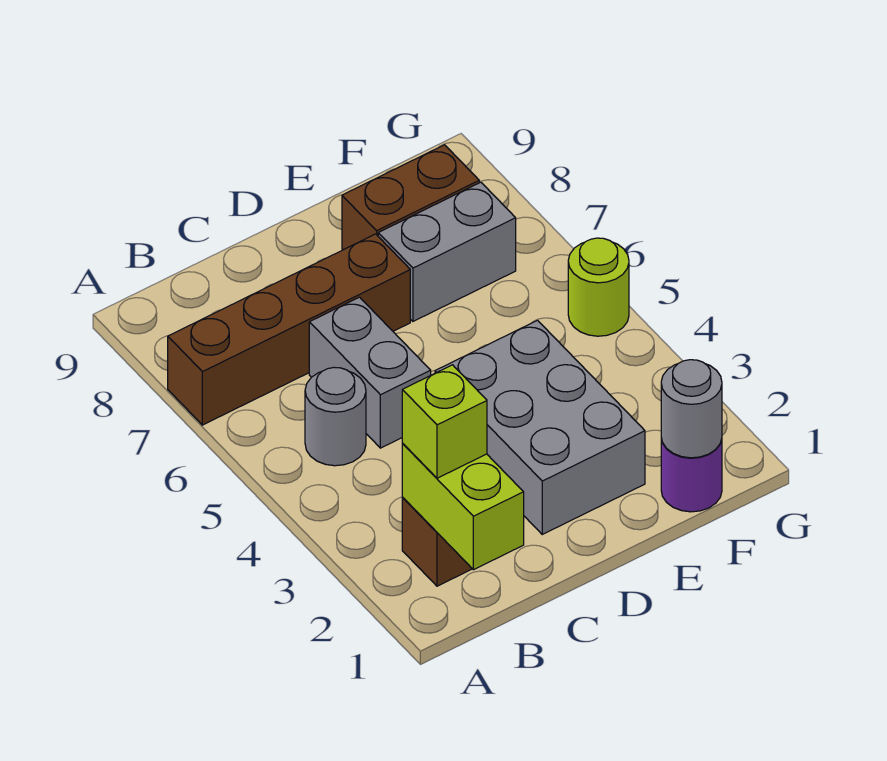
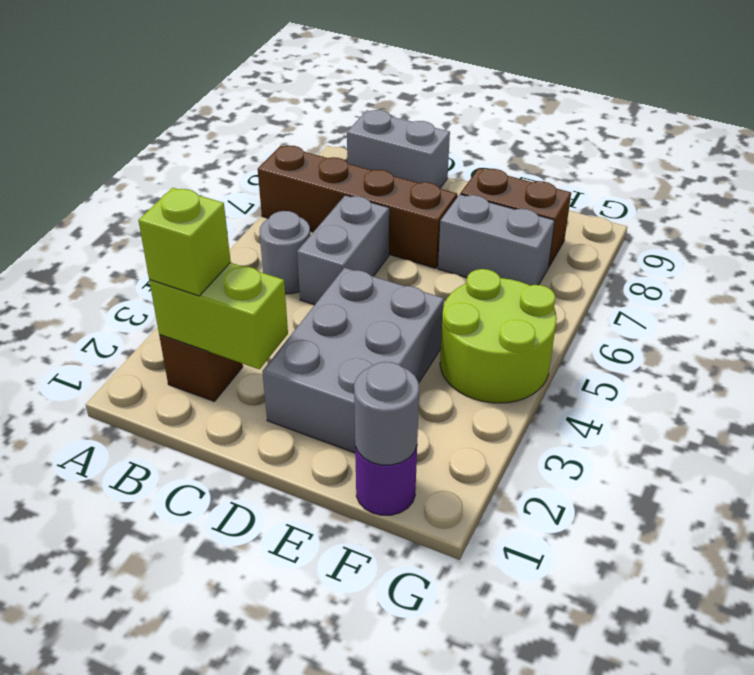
lime brick B1:B2 level 2 -> lime brick B2:C2 level 2
none -> grey brick B9:C9 level 1
lime round brick G5 level 1 -> lime round brick F4:G5 level 1

